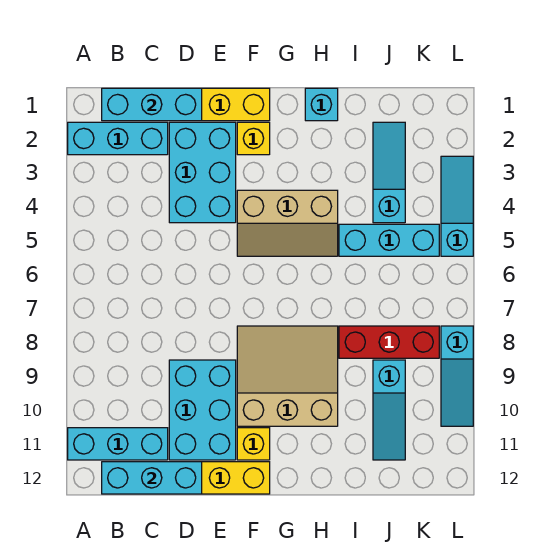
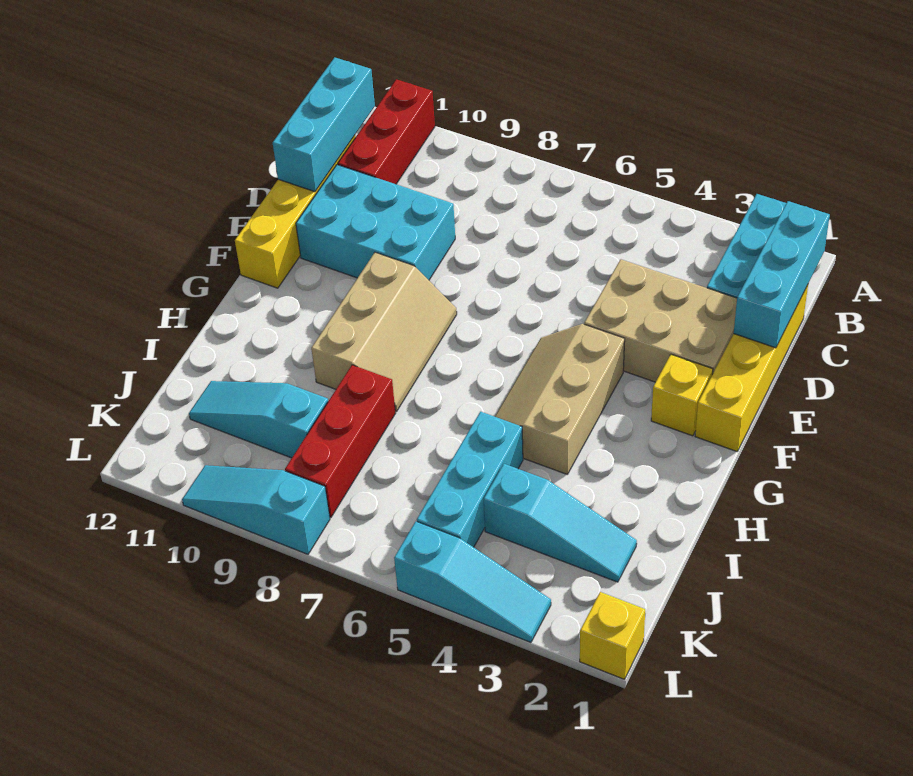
cyan brick A11:C11 level 1 -> red brick A11:C11 level 1
cyan brick D2:E4 level 1 -> tan brick D2:E4 level 1
tan slope F8:H10 level 1 top 10 -> tan slope F8:H9 level 1 top 9
yellow brick F11 level 1 -> yellow brick L1 level 1
cyan brick H1 level 1 -> none

